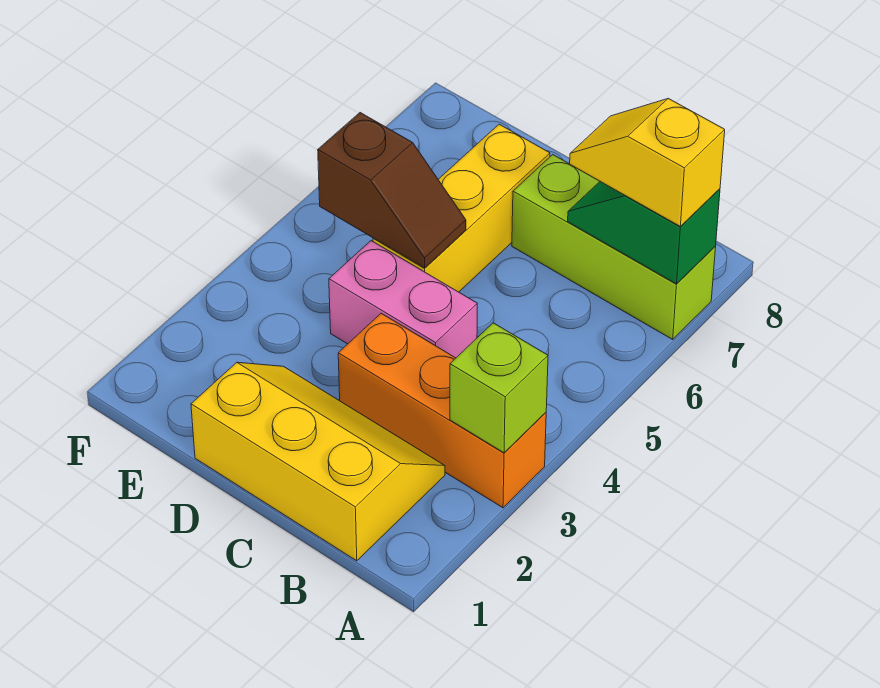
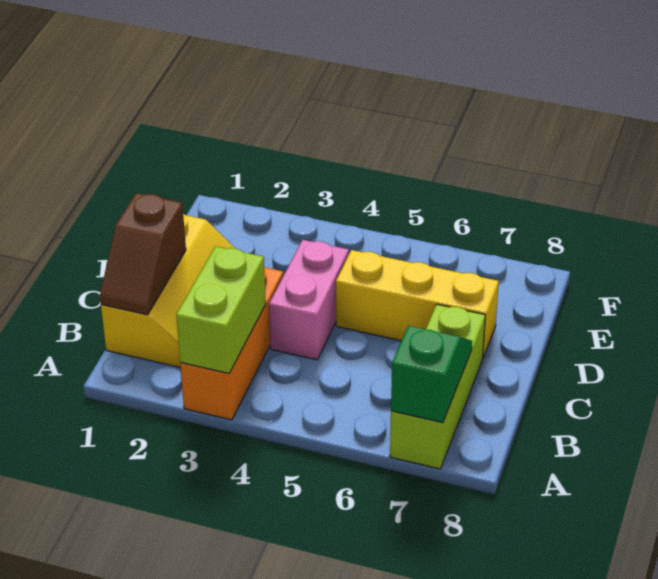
lime brick A3 level 2 -> lime brick A3:B3 level 2
yellow slope A7:B7 level 3 top A -> none
brown slope D5:E5 level 2 top E -> brown slope B1:C1 level 2 top C

